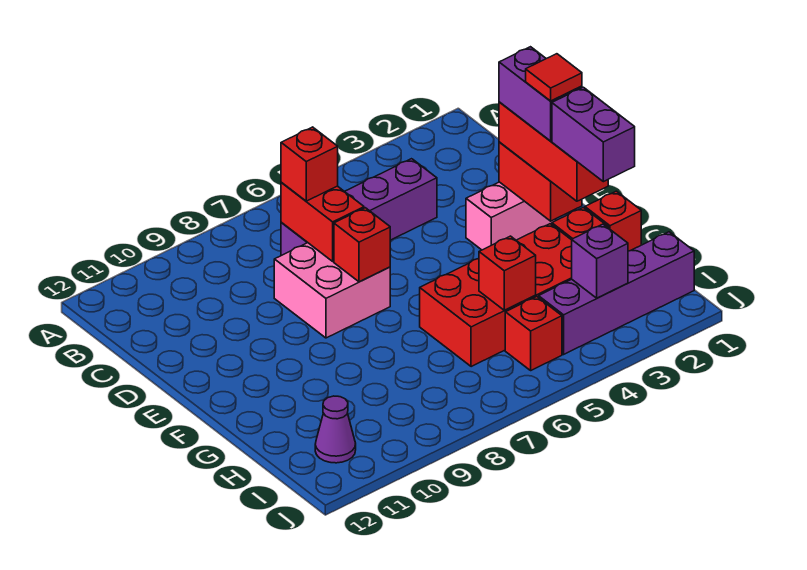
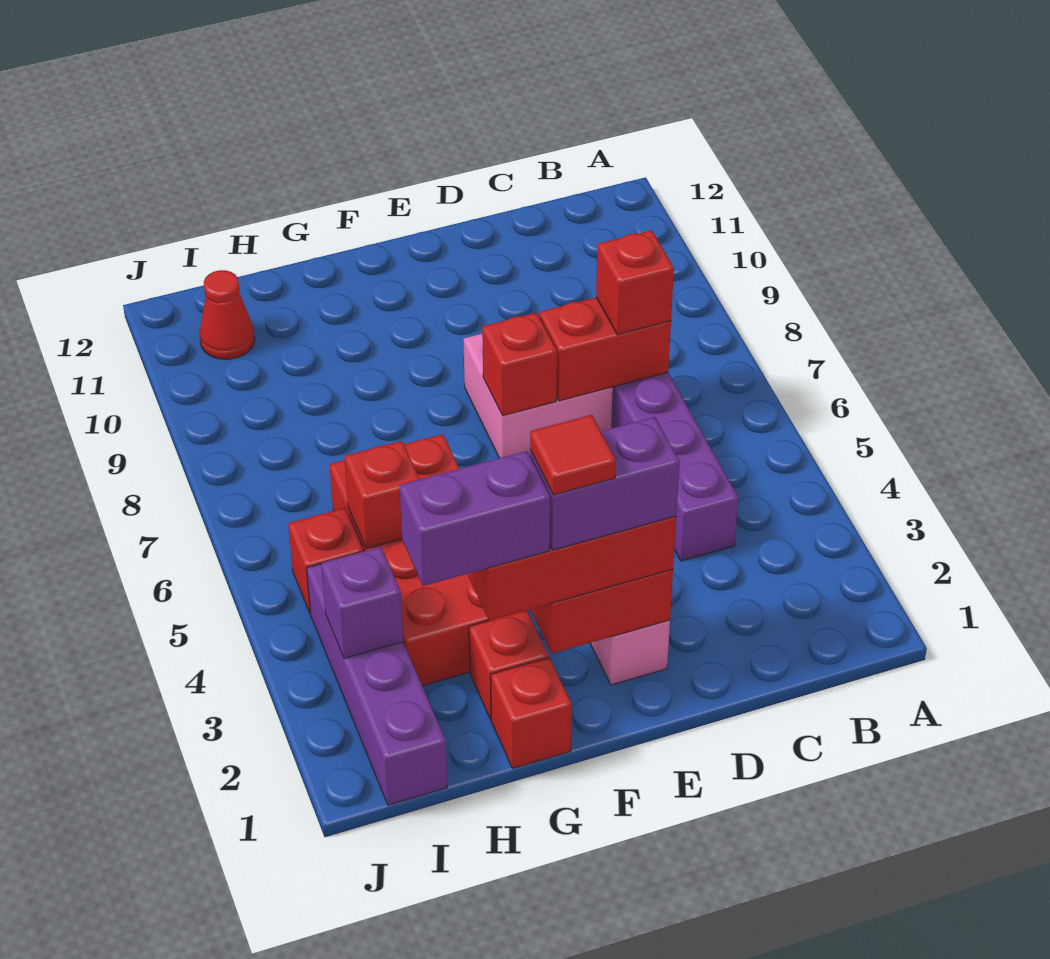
purple cone I11 level 1 -> red cone I11 level 1

